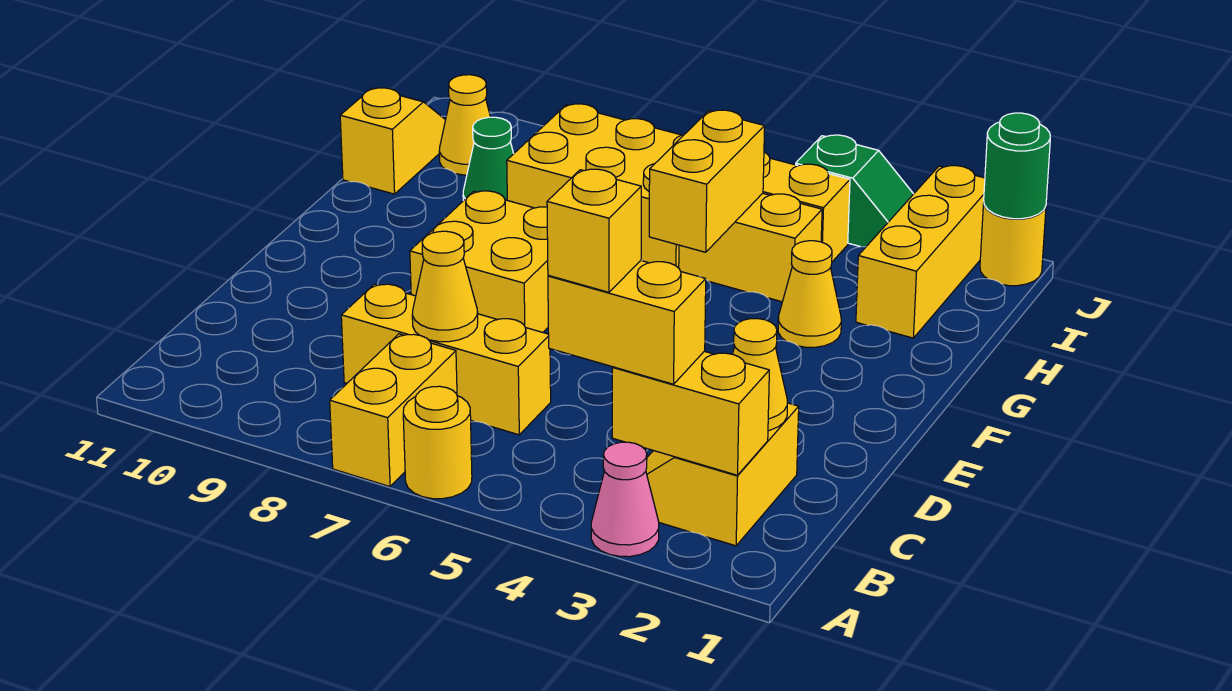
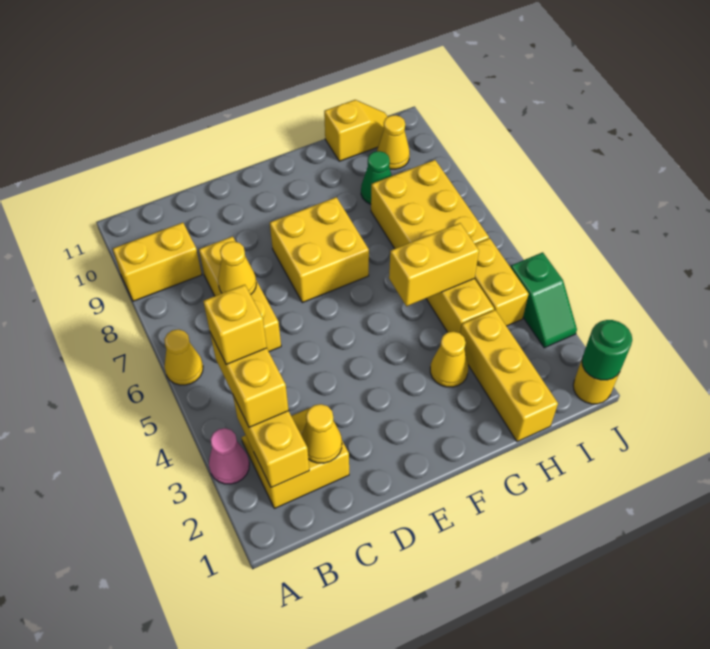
yellow round brick A6 level 1 -> yellow cone A6 level 1
yellow brick A7:B7 level 1 -> yellow brick A9:B9 level 1
yellow brick H2:J2 level 1 -> yellow brick H1:H3 level 1

